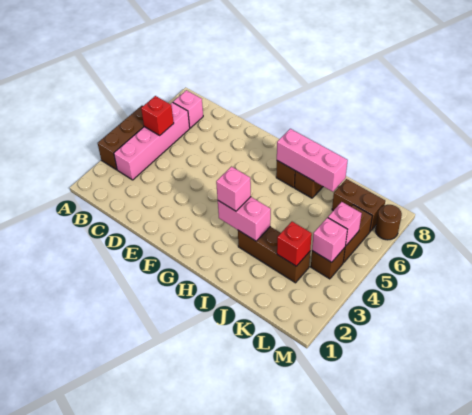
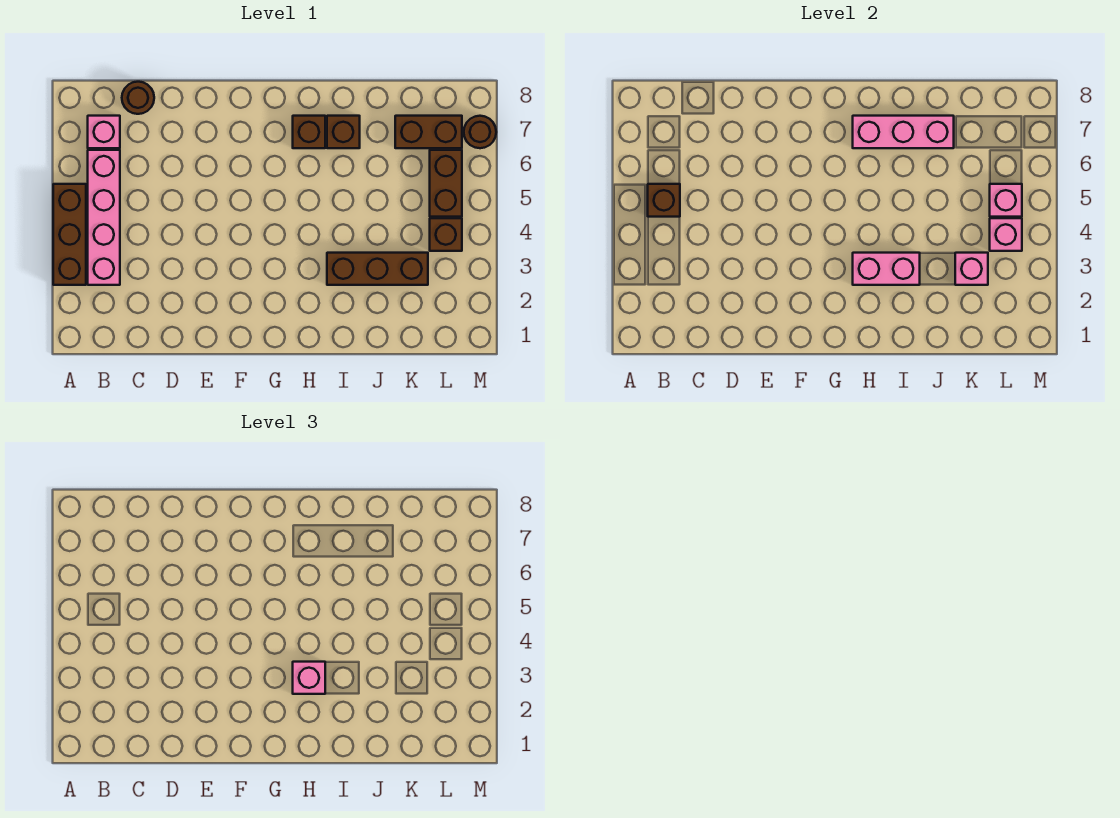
red brick B5 level 2 -> brown brick B5 level 2
none -> brown round brick C8 level 1
red brick K3 level 2 -> pink brick K3 level 2

